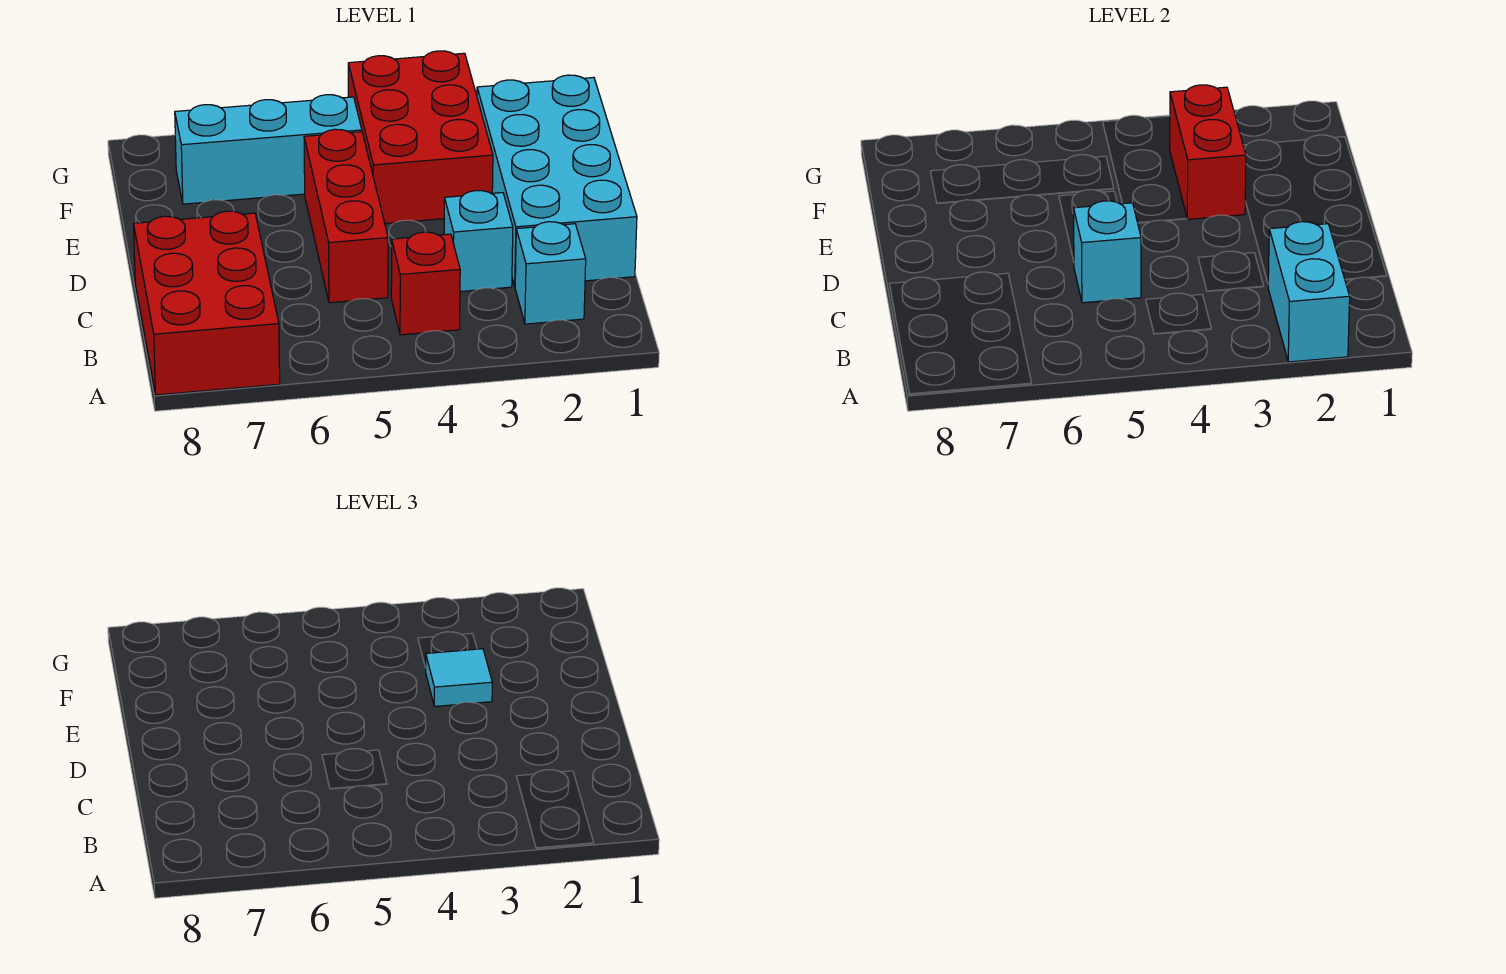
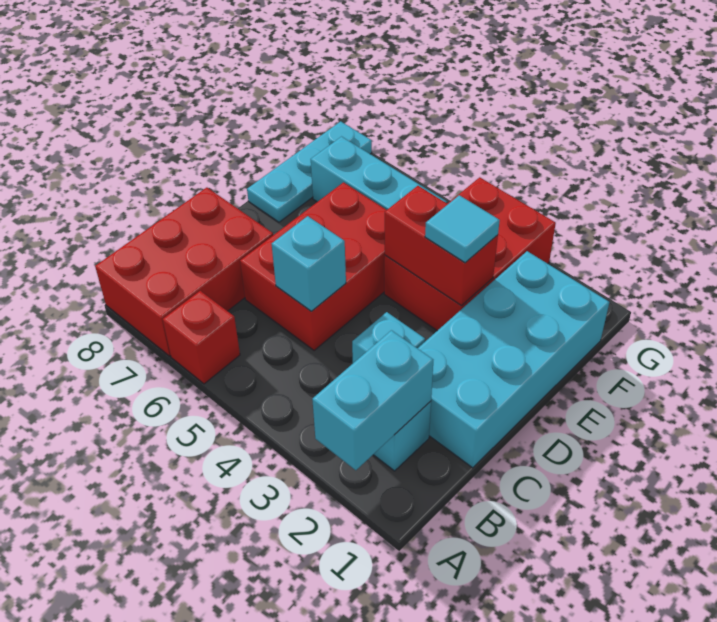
red brick B4 level 1 -> red brick A6 level 1
red brick C5:E5 level 1 -> red brick C5:E6 level 1
red brick E3:F3 level 2 -> red brick E3:E4 level 2
none -> cyan plate E8:G8 level 1

